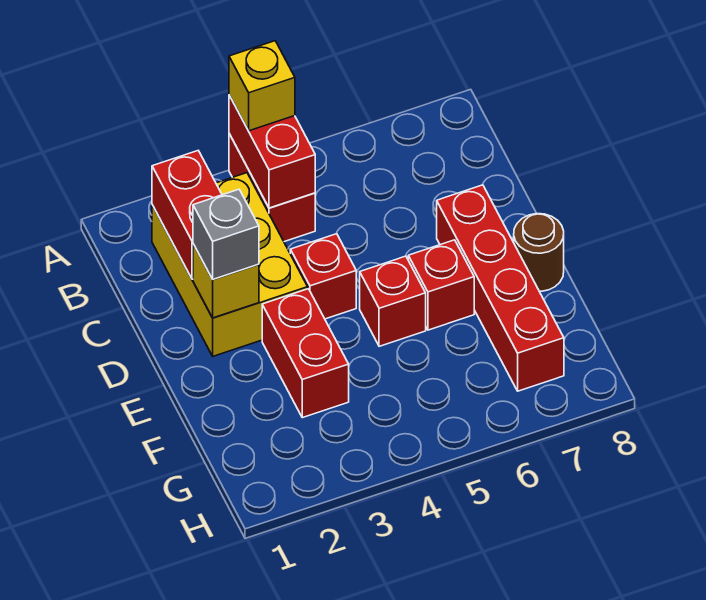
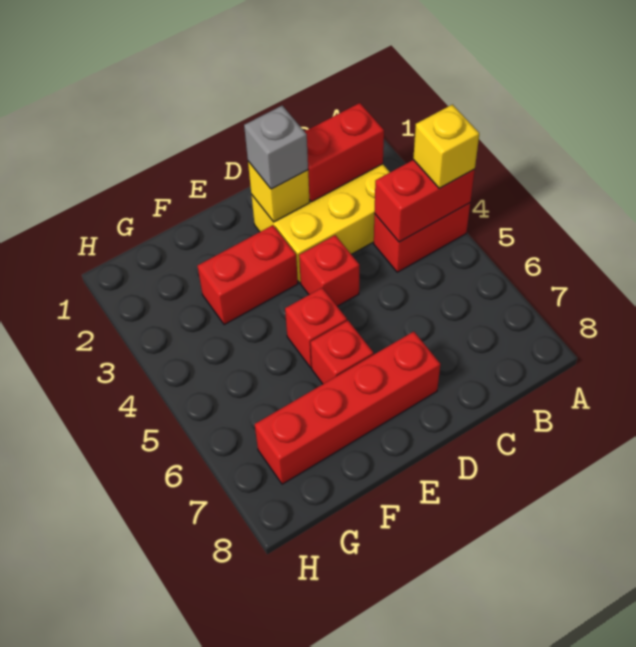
brown round brick E8 level 1 -> none

